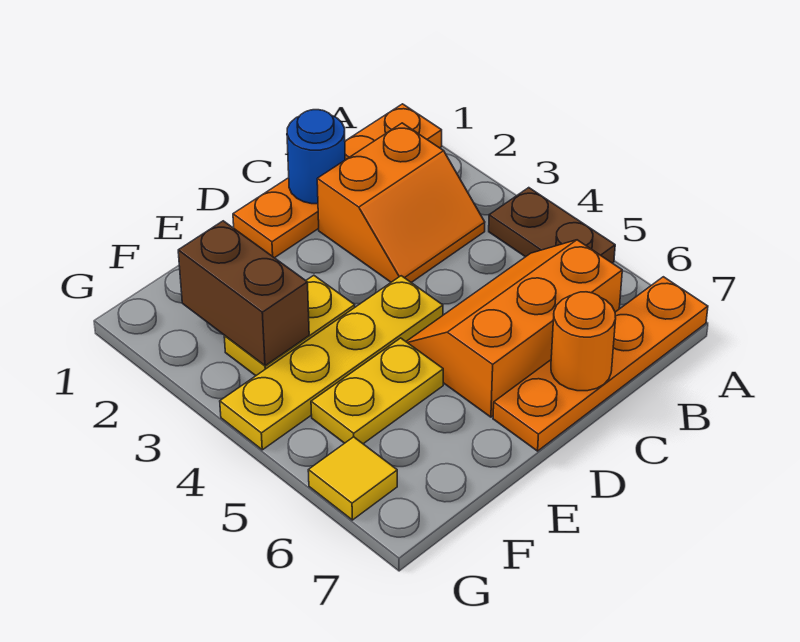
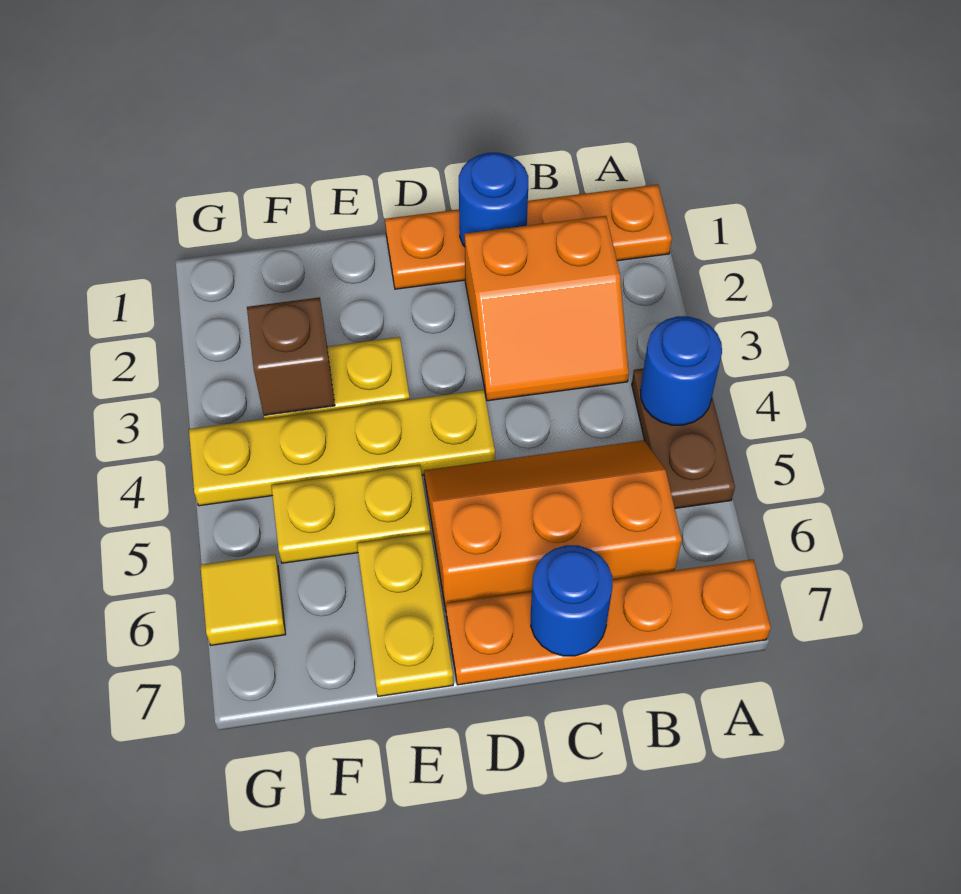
none -> blue round brick A4 level 2
orange round brick C7 level 2 -> blue round brick C7 level 2
none -> yellow plate E6:E7 level 1
brown brick F2:F3 level 2 -> brown brick F3 level 2

